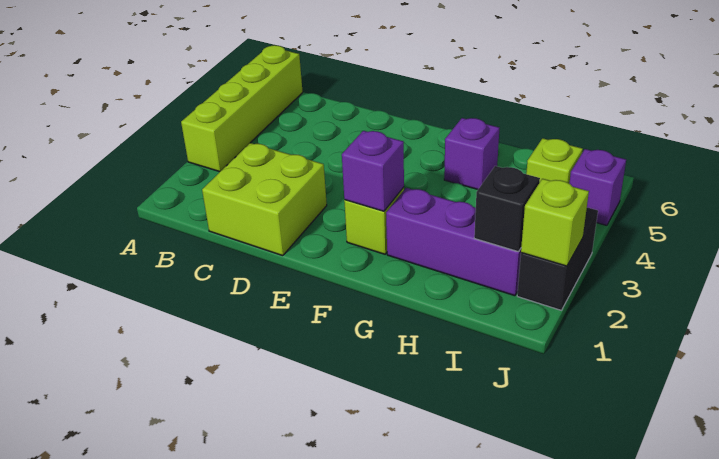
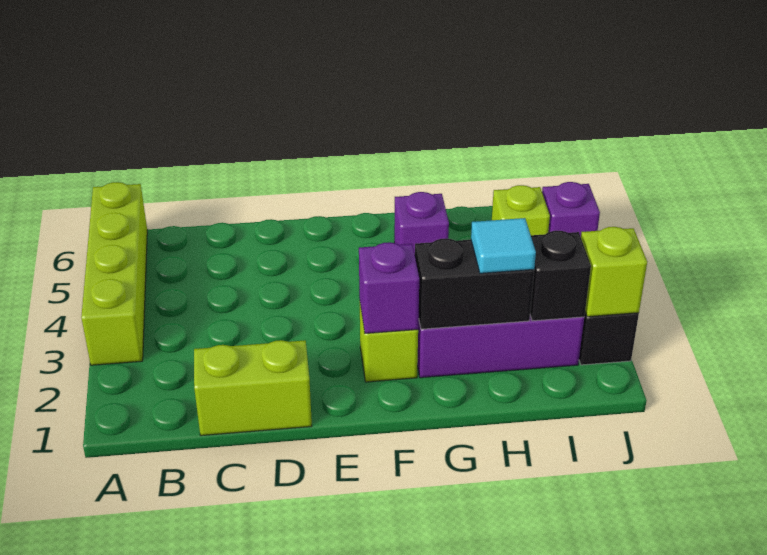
lime brick C1:D2 level 1 -> lime brick C1:D1 level 1
none -> black brick G2:H2 level 2
none -> cyan tile H2 level 3

